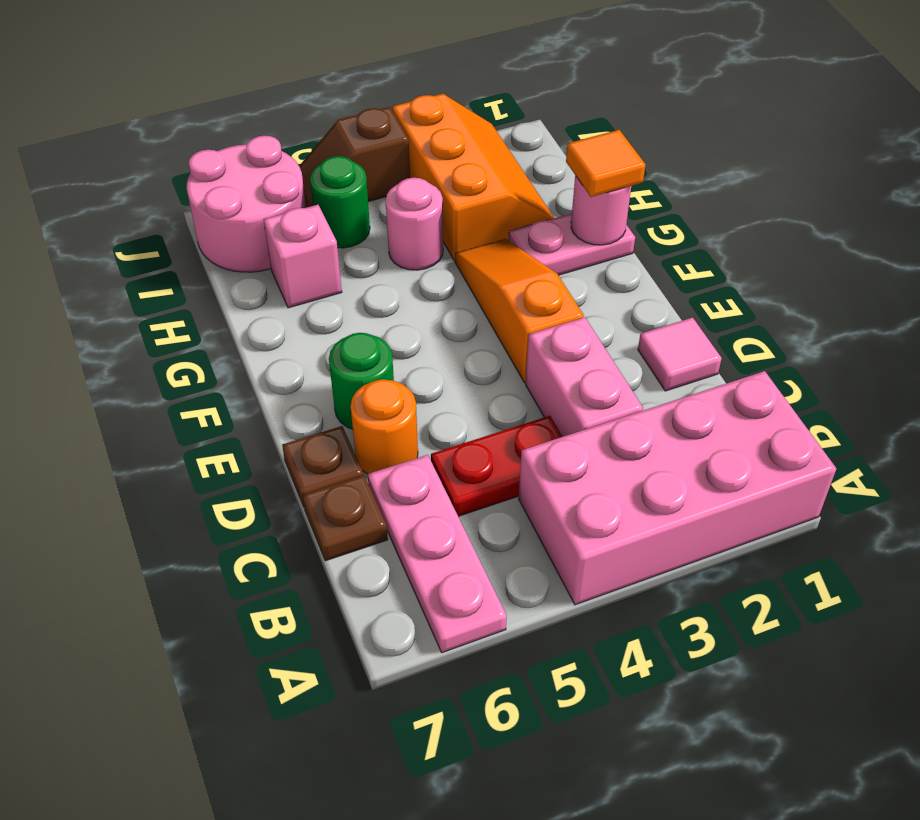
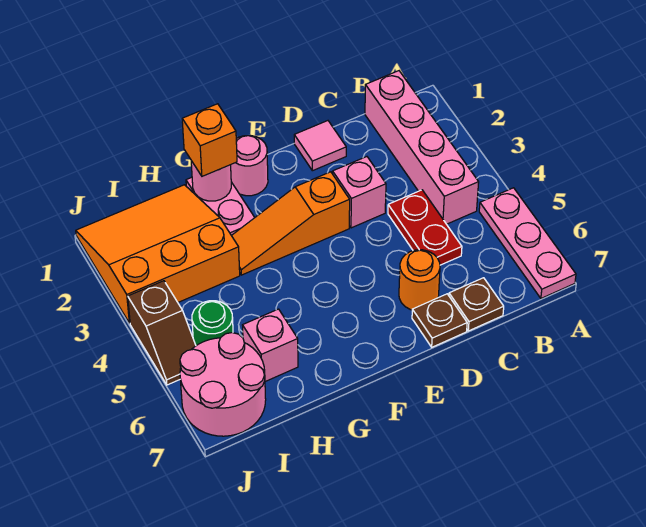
pink brick A1:B4 level 1 -> pink brick B1:B4 level 1
pink plate A6:C6 level 1 -> pink plate A5:A7 level 1
pink brick C3:D3 level 1 -> pink brick D3 level 1
green round brick E6 level 1 -> none
orange tile G1 level 3 -> orange brick G1 level 3
orange slope H2:J3 level 1 top 3 -> orange slope H1:J3 level 1 top 3
pink round brick H4 level 1 -> pink round brick F1 level 1

